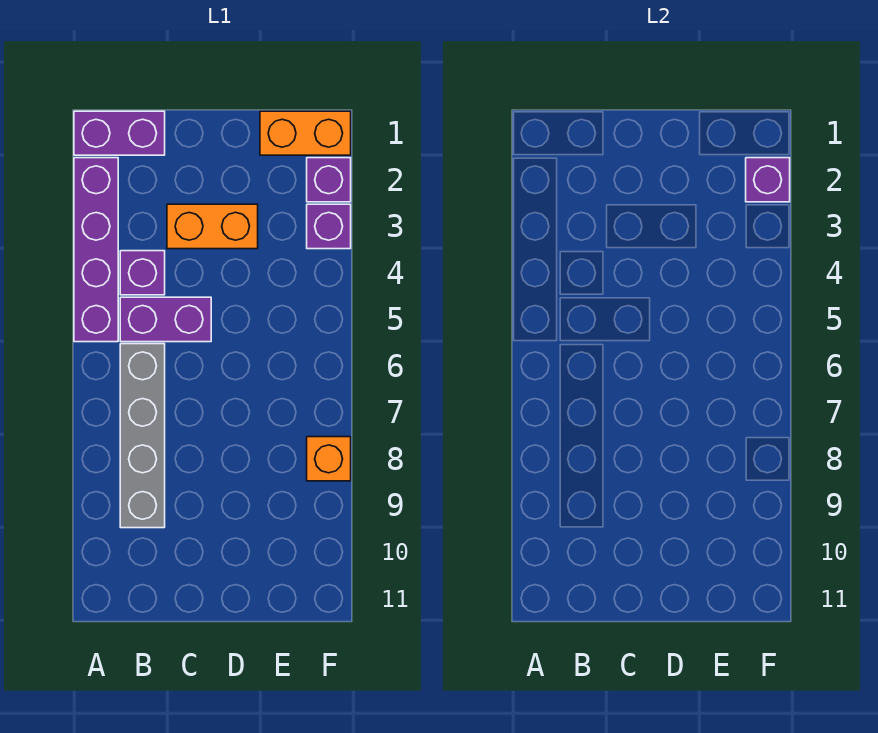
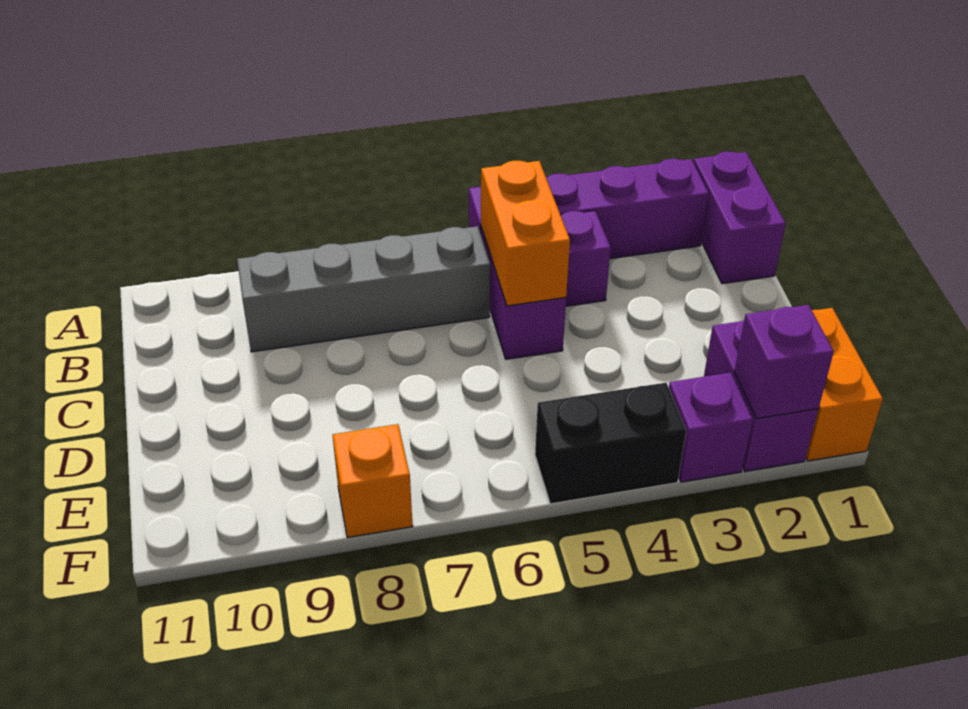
orange brick C3:D3 level 1 -> orange brick B5:C5 level 2
purple brick F2 level 1 -> purple brick E2:F2 level 1
none -> black brick F4:F5 level 1

